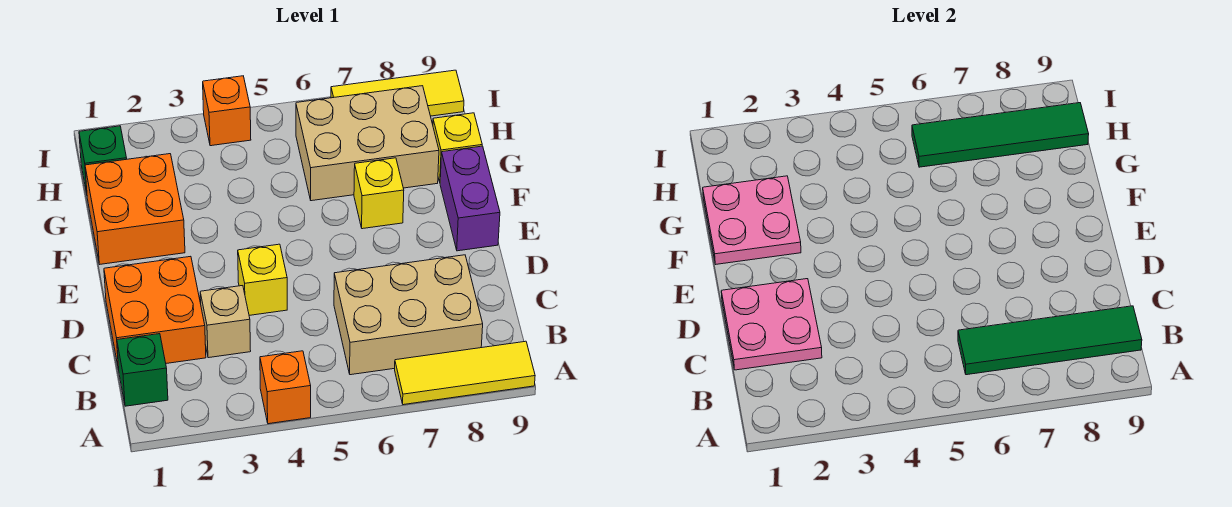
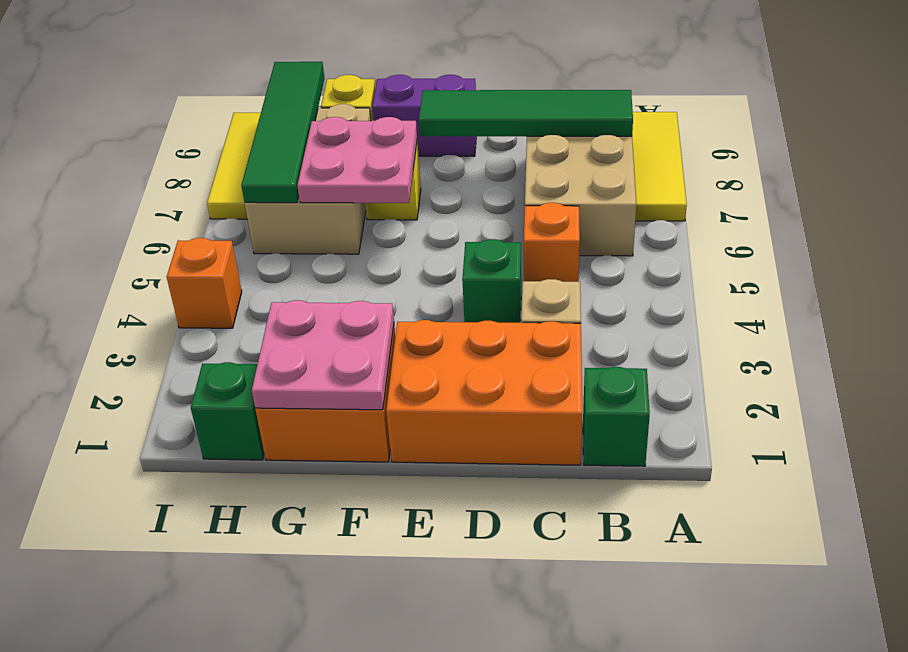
orange brick A4 level 1 -> orange brick C5 level 1
green tile B6:B9 level 2 -> green tile B8:E8 level 2
orange brick C1:D2 level 1 -> orange brick C1:E2 level 1
pink plate C1:D2 level 2 -> pink plate F6:G7 level 2
yellow brick D4 level 1 -> green brick D4 level 1

